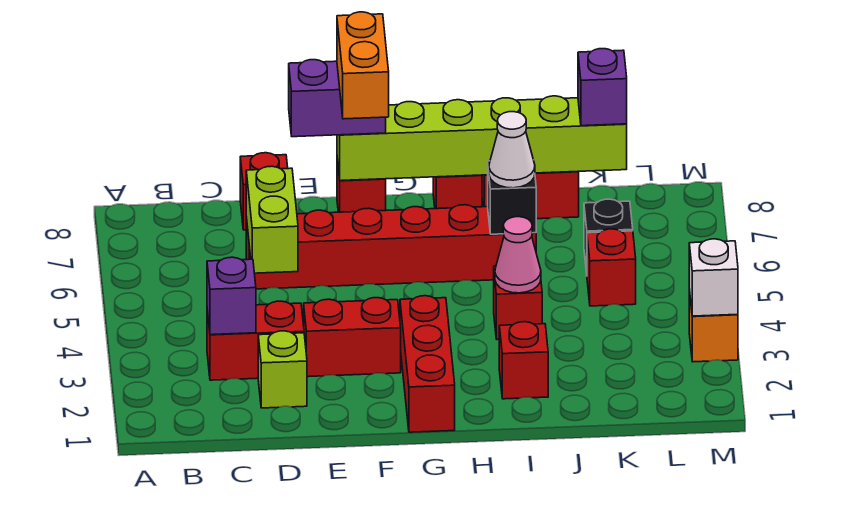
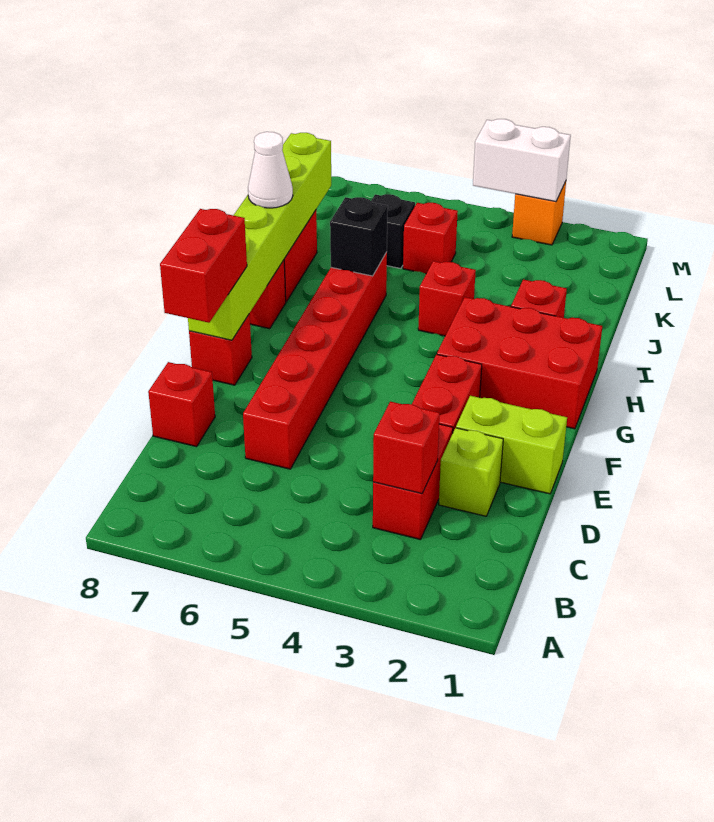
purple brick C3 level 2 -> red brick C3 level 2
lime brick D5:D6 level 2 -> lime brick E1:E2 level 1
purple brick E8:F8 level 3 -> red brick E8:F8 level 3
orange brick F7:F8 level 4 -> none
red brick G1:G3 level 1 -> red brick G1:H3 level 1
pink cone I4 level 2 -> none
white cone I6 level 3 -> white cone I8 level 3
purple brick K8 level 3 -> none
white brick M3 level 2 -> white brick M3:M4 level 2

